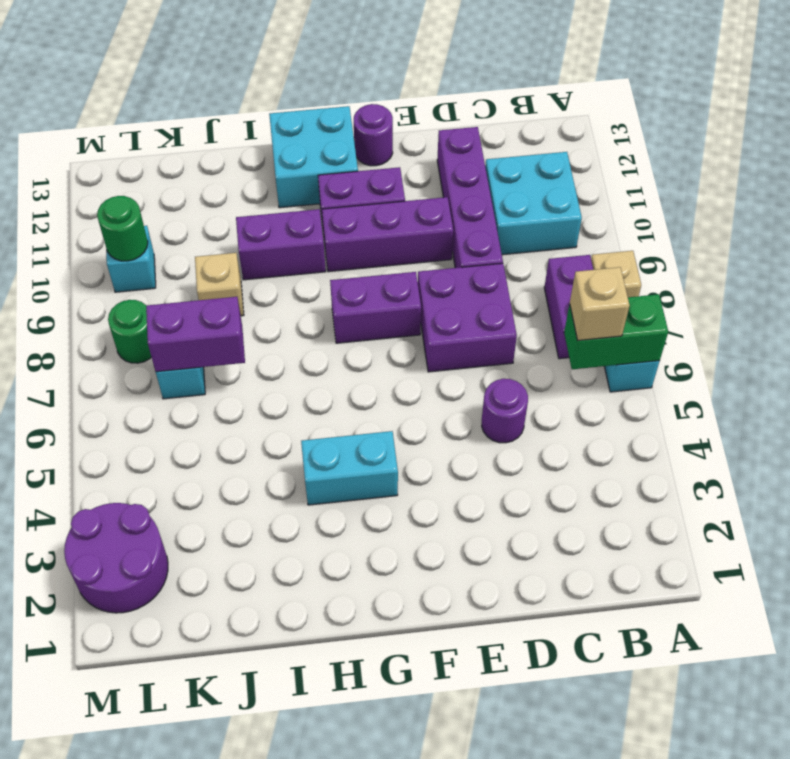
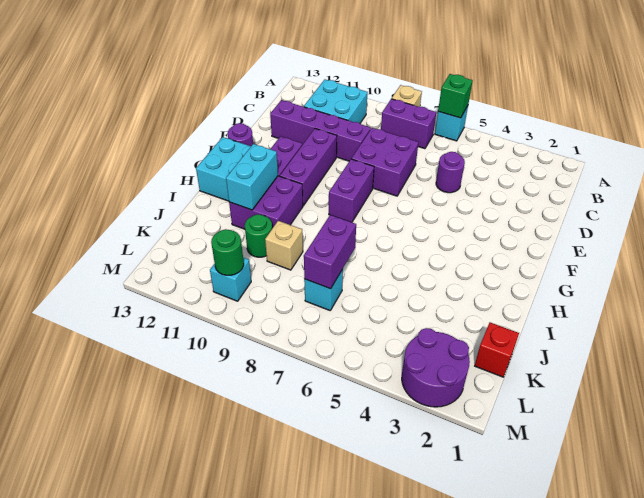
green brick A6:B6 level 2 -> green brick A6 level 2
tan brick B6 level 3 -> none
cyan brick G4:H4 level 1 -> cyan brick H11:I11 level 2
purple brick H10:I10 level 1 -> purple brick H10:I11 level 1
none -> red brick K1 level 1
green round brick L8 level 1 -> green round brick J10 level 1

